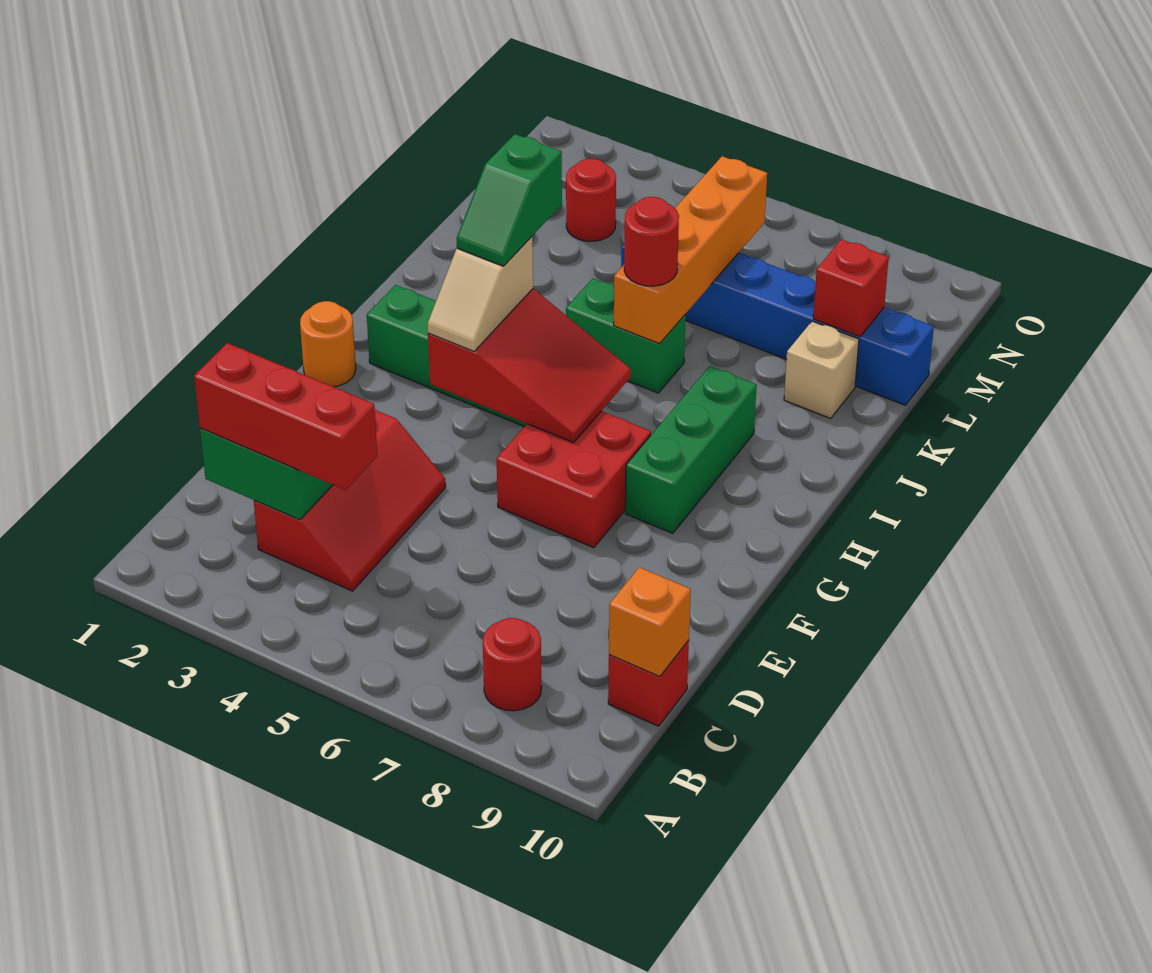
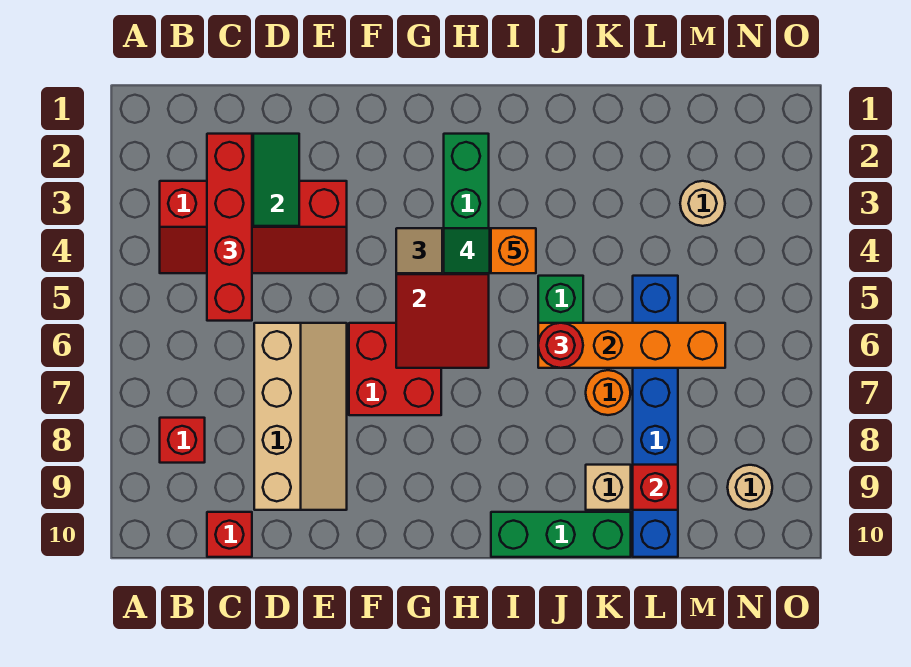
red round brick B8 level 1 -> red brick B8 level 1
red brick C2:C4 level 3 -> red brick C2:C5 level 3
red slope C3:E4 level 1 top 3 -> red slope B3:E4 level 1 top 3
orange brick C10 level 2 -> orange brick I4 level 5
none -> tan slope D6:E9 level 1 top D
orange round brick G1 level 1 -> orange round brick K7 level 1
green brick G8:I8 level 1 -> green brick I10:K10 level 1
red round brick M3 level 1 -> tan round brick M3 level 1
none -> tan round brick N9 level 1

